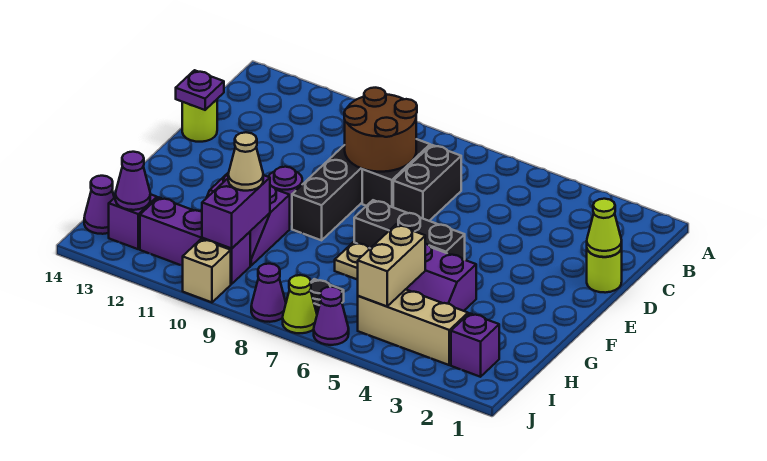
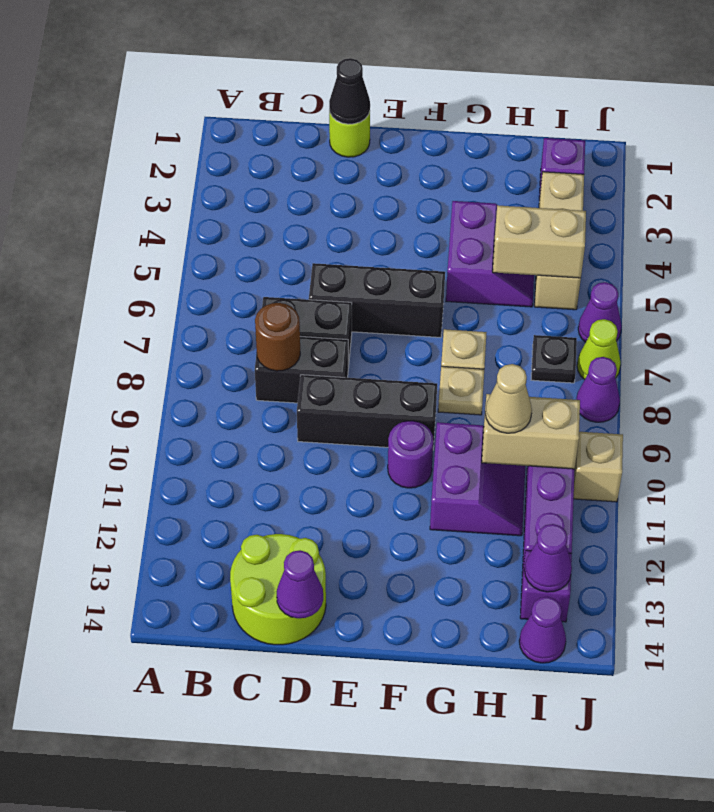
brown round brick C8:D9 level 2 -> brown round brick C8 level 2
lime cone D1 level 2 -> black cone D1 level 2
lime round brick D14 level 1 -> lime round brick C13:D14 level 1
purple plate D14 level 2 -> purple cone D14 level 2
black brick F5:F7 level 1 -> black brick D6:F6 level 1
none -> tan plate G8 level 1
purple brick H10:I10 level 2 -> tan brick H10:I10 level 2

